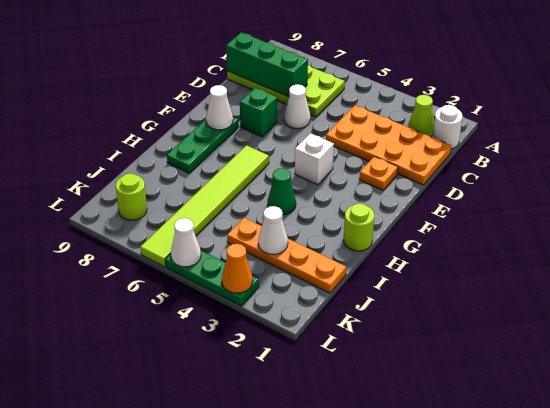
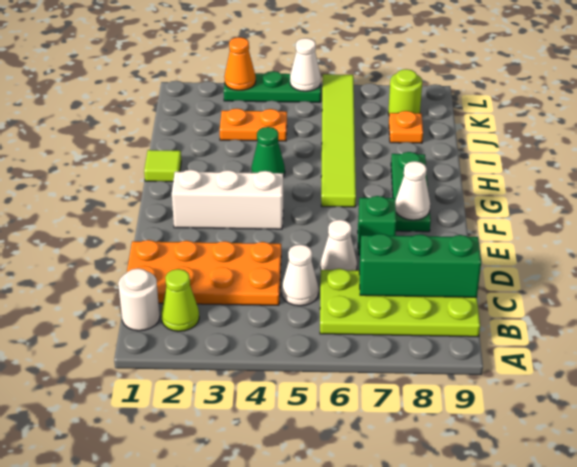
orange plate E2 level 1 -> orange plate J8 level 1
white brick F4 level 1 -> white brick F2:F4 level 1
lime round brick H1 level 1 -> lime tile H1 level 1
orange plate J1:J4 level 1 -> orange plate J3:J4 level 1
white cone J3 level 2 -> white cone C5 level 1

